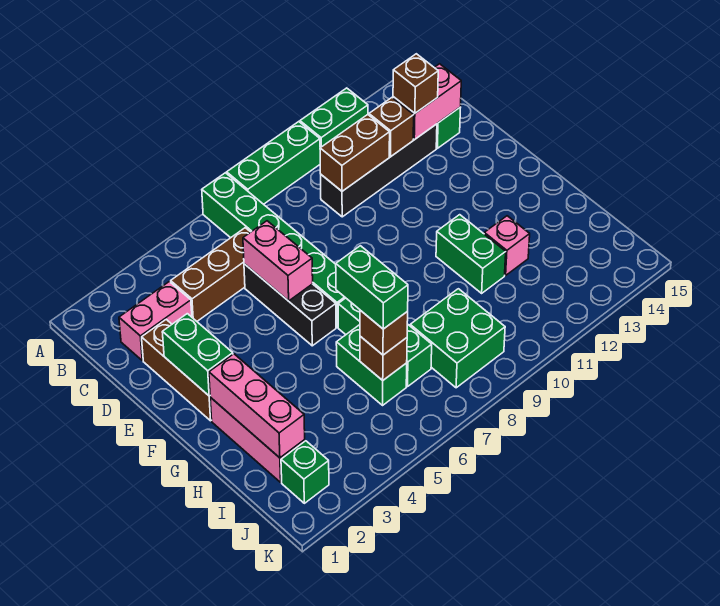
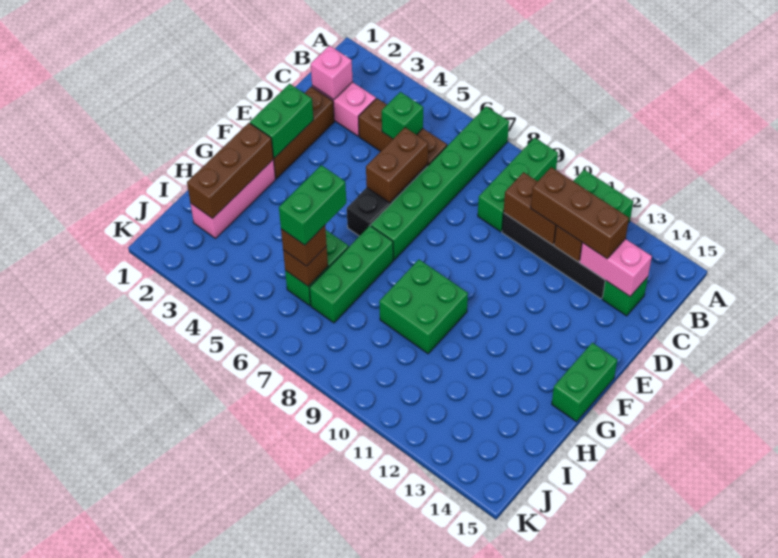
green brick A8:A10 level 1 -> green brick A9:C9 level 1
brown brick C13 level 3 -> brown brick C11:C13 level 3
pink brick D6:E6 level 2 -> brown brick D6:E6 level 2
pink brick G2:I2 level 2 -> brown brick G2:I2 level 2
green brick G11:H11 level 1 -> green brick F15:G15 level 1
pink brick H12 level 1 -> pink brick C2 level 2
green brick I8:J9 level 1 -> green brick G9:H10 level 1
green brick J2 level 1 -> green brick C5 level 2

